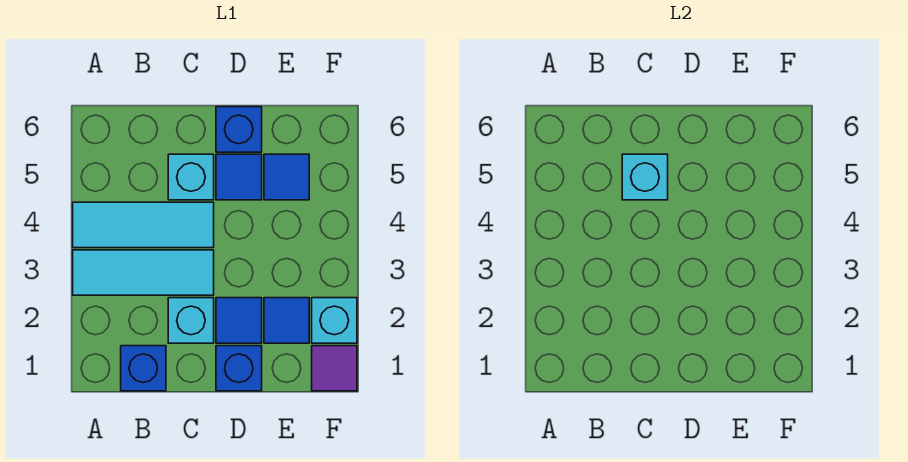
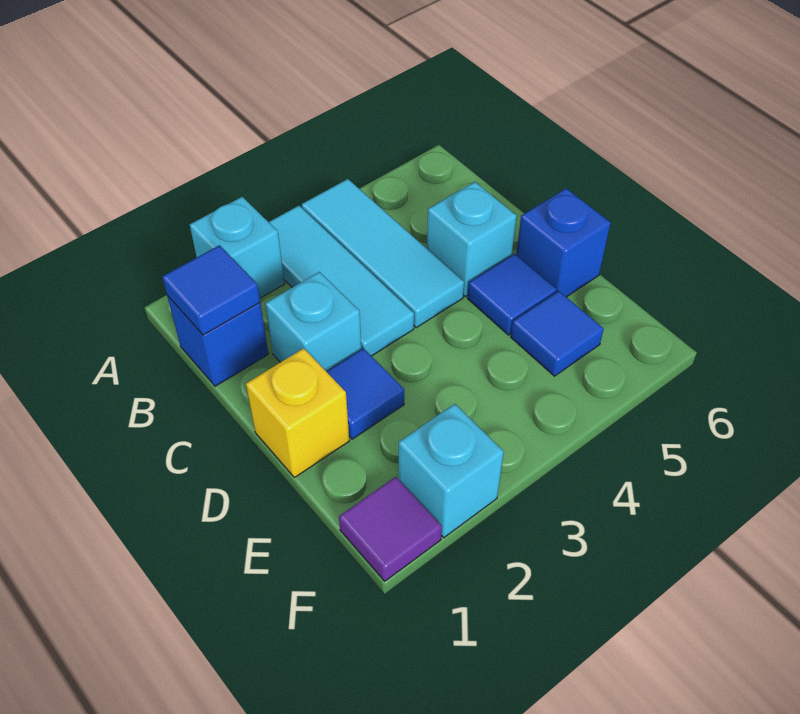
cyan brick C5 level 2 -> cyan brick A2 level 1
blue brick D1 level 1 -> yellow brick D1 level 1
blue tile E2 level 1 -> blue tile B1 level 2

